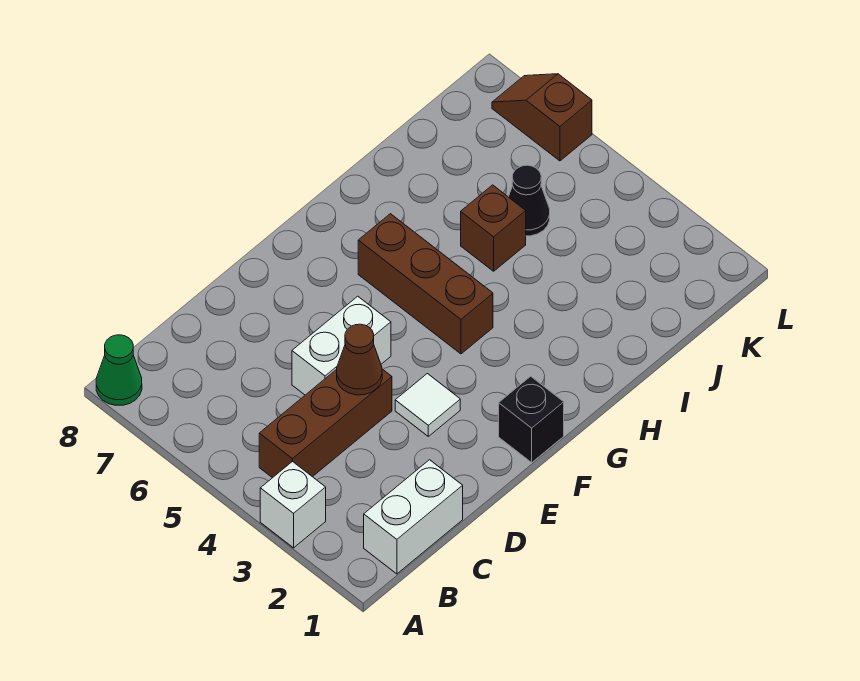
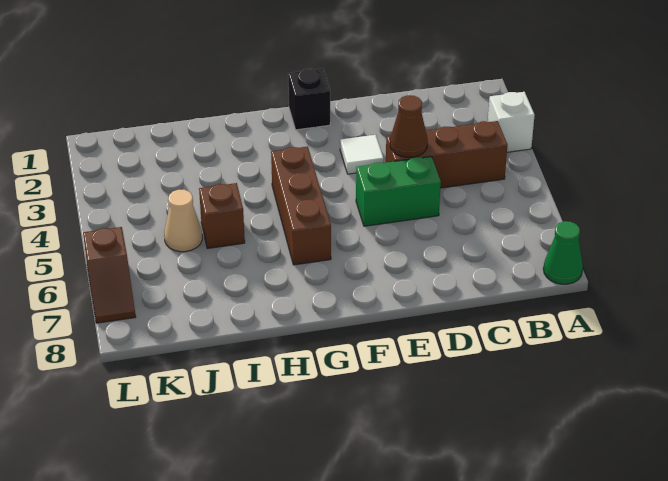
white brick B1:C1 level 1 -> none
white brick D5:E5 level 1 -> green brick D5:E5 level 1
black cone J5 level 1 -> tan cone J5 level 1

